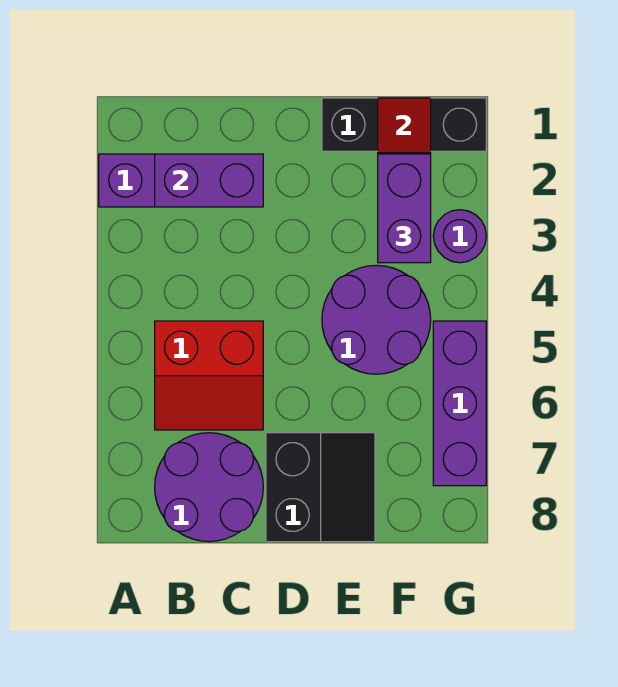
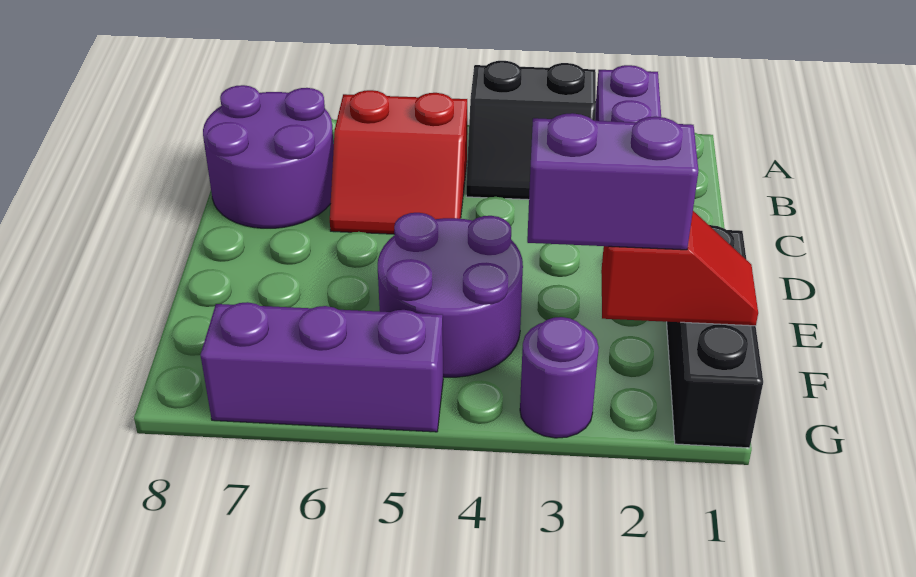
purple brick B2:C2 level 2 -> none
red slope B5:C6 level 1 top 5 -> red slope B5:C6 level 1 top B
black slope D7:E8 level 1 top D -> black slope A3:B4 level 1 top A

